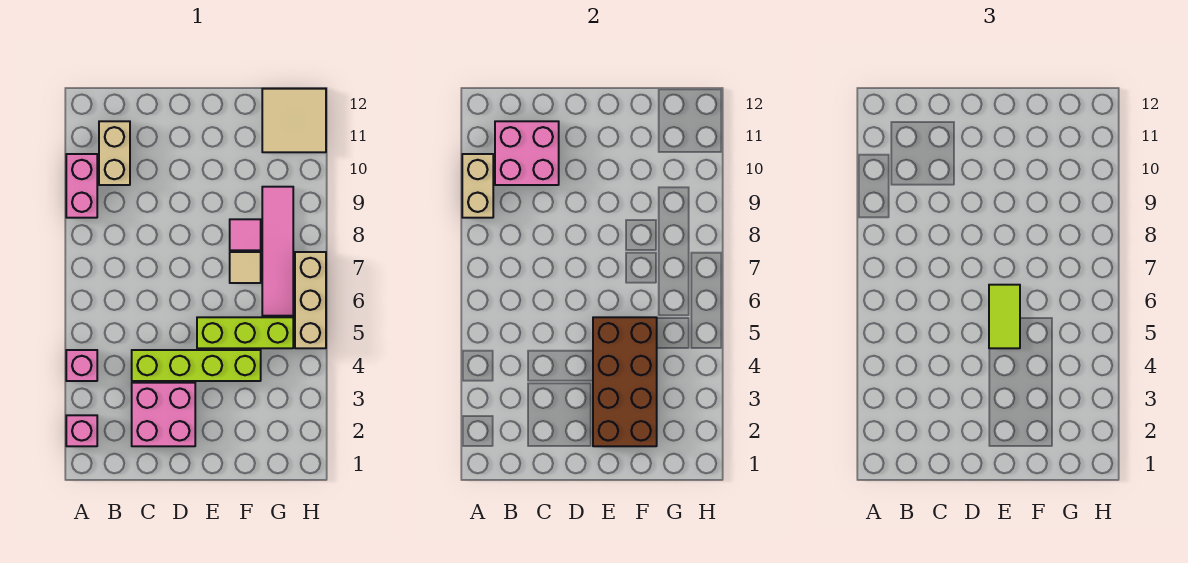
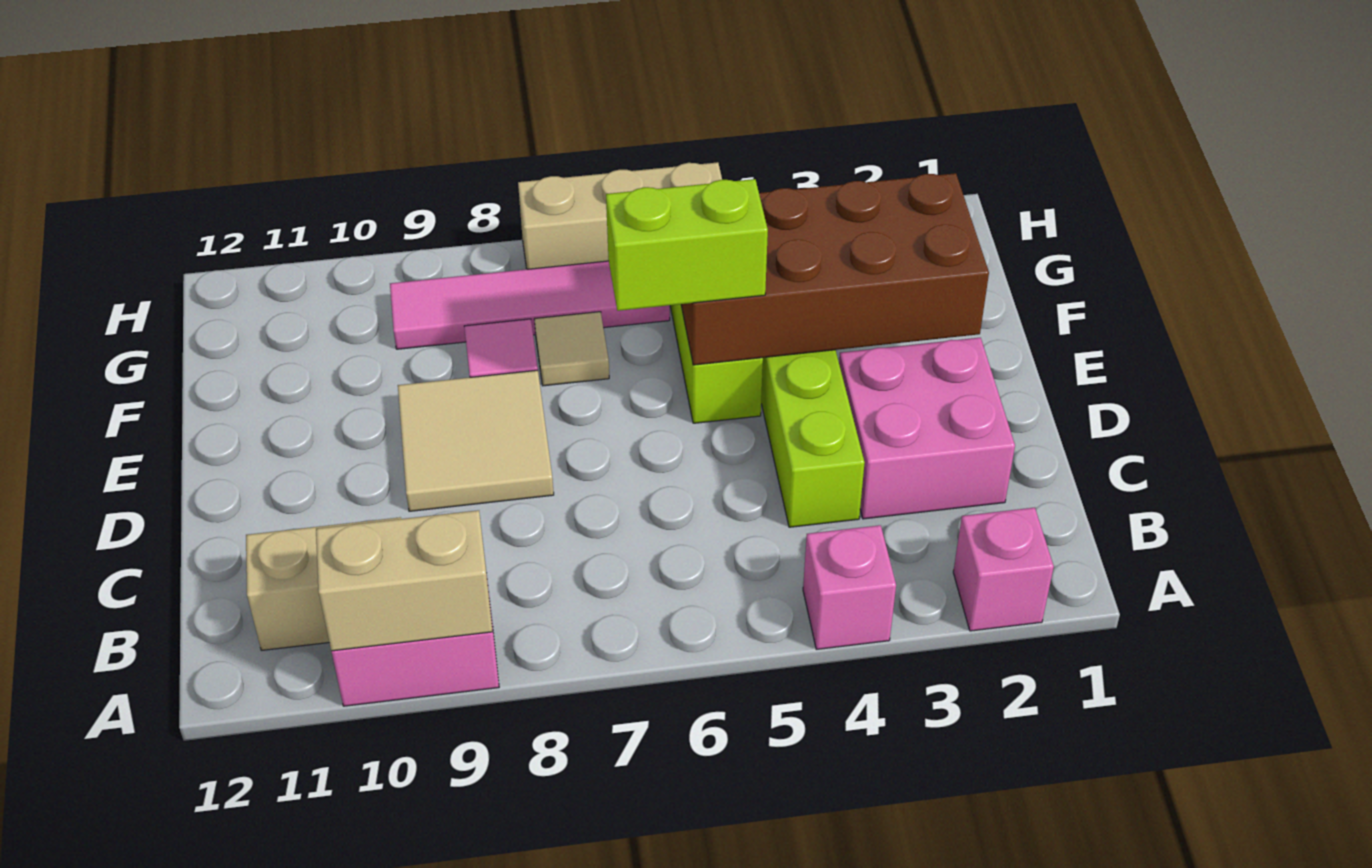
pink brick B10:C11 level 2 -> none
lime tile E5:E6 level 3 -> lime brick E5:E6 level 3
tan tile G11:H12 level 1 -> tan tile D8:E9 level 1

